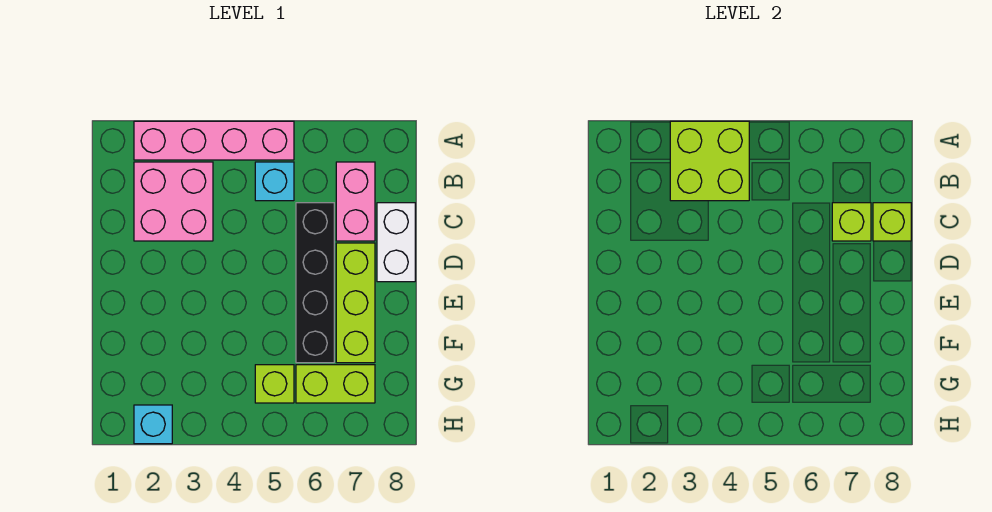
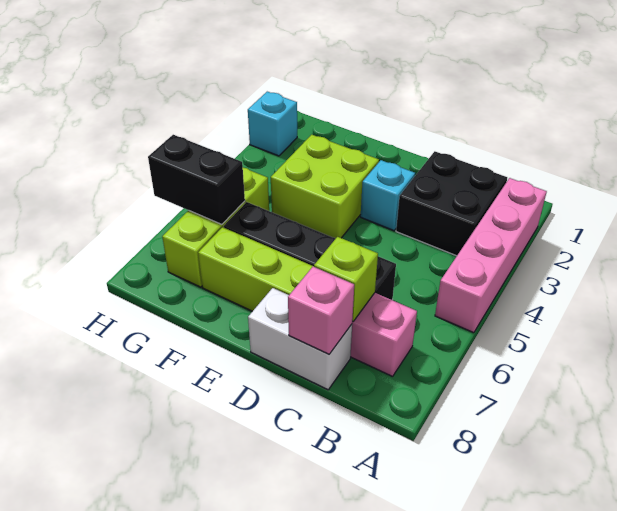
lime brick A3:B4 level 2 -> lime brick E3:F4 level 1
pink brick B2:C3 level 1 -> black brick B2:C3 level 1
cyan brick B5 level 1 -> cyan brick D3 level 1
lime brick C8 level 2 -> pink brick C8 level 2
none -> black brick G6:H6 level 2

